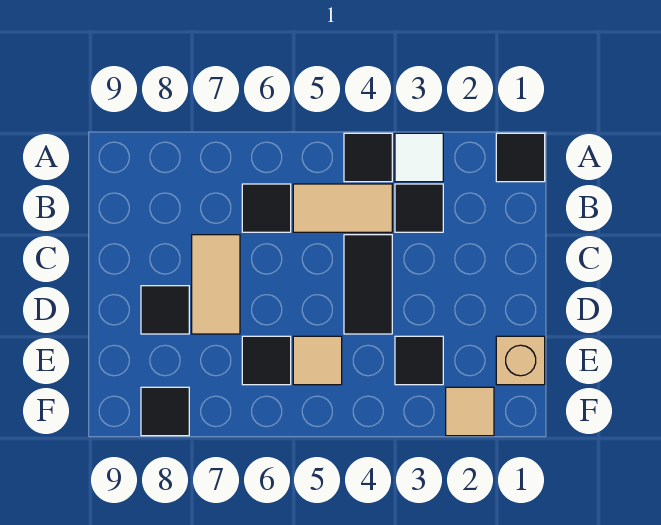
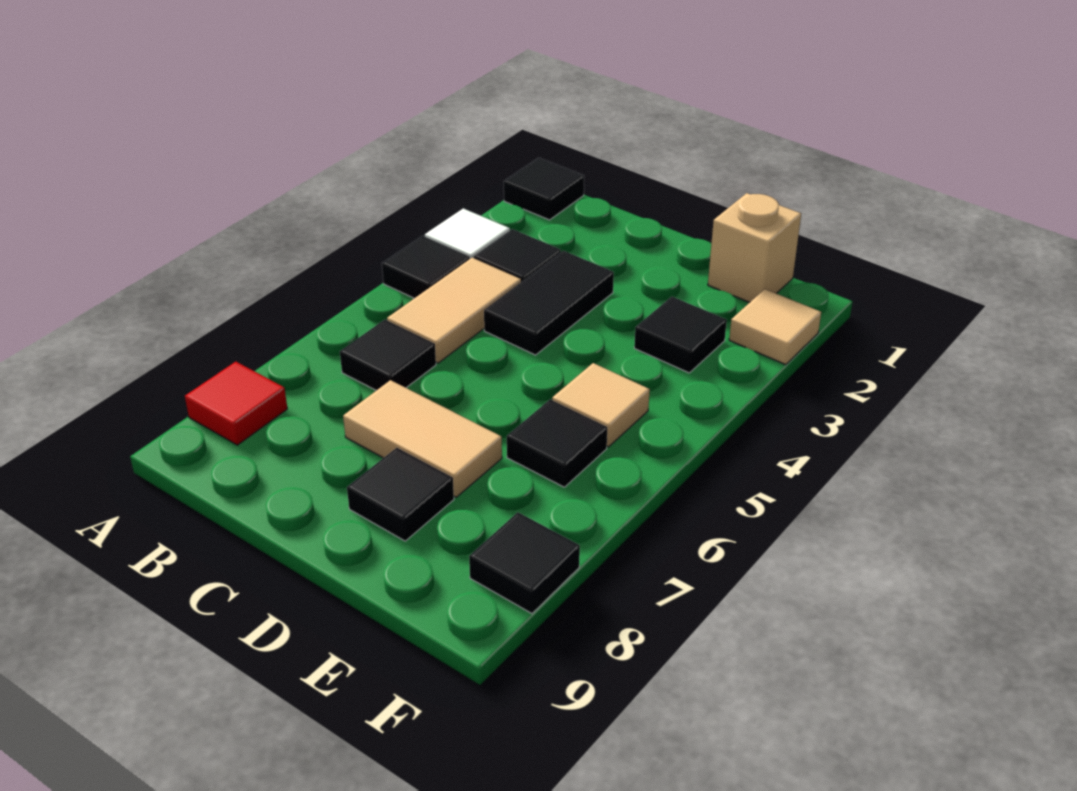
none -> red tile A8 level 1
black tile C4:D4 level 1 -> black tile C3:C4 level 1

